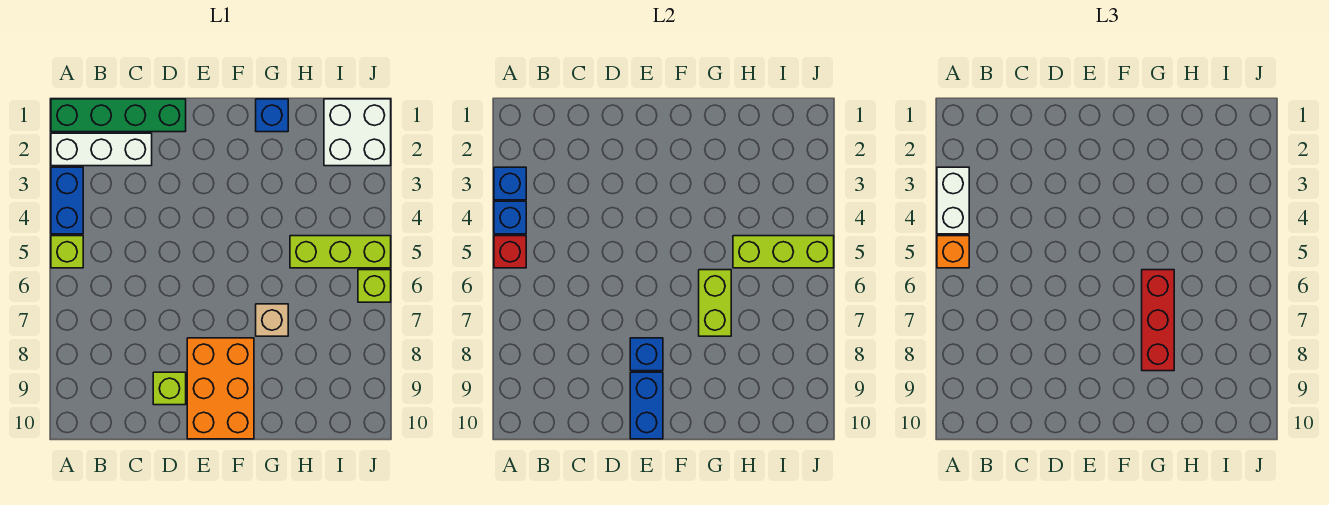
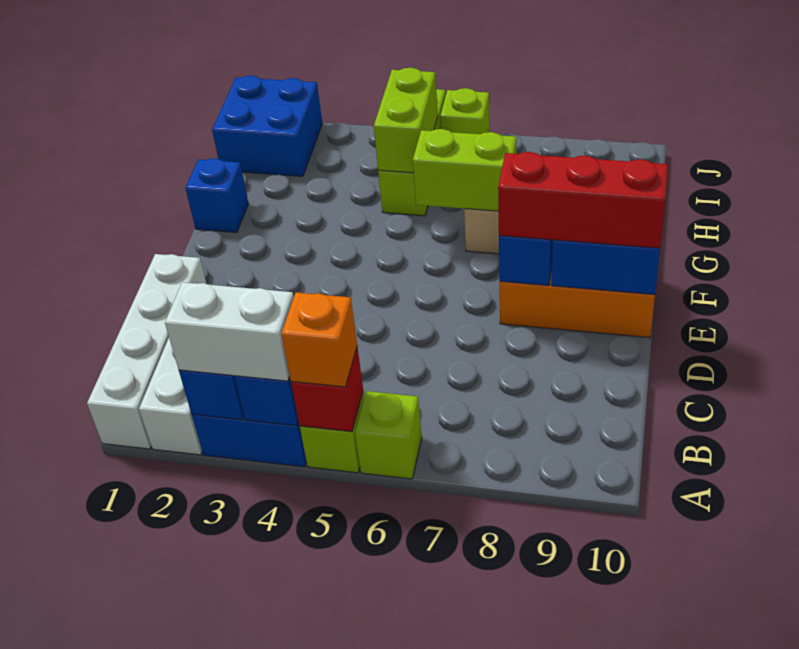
green brick A1:D1 level 1 -> white brick A1:D1 level 1
lime brick D9 level 1 -> lime brick A6 level 1
red brick G6:G8 level 3 -> red brick E8:E10 level 3
lime brick H5:J5 level 2 -> lime brick H5:I5 level 2
white brick I1:J2 level 1 -> blue brick I1:J2 level 1

